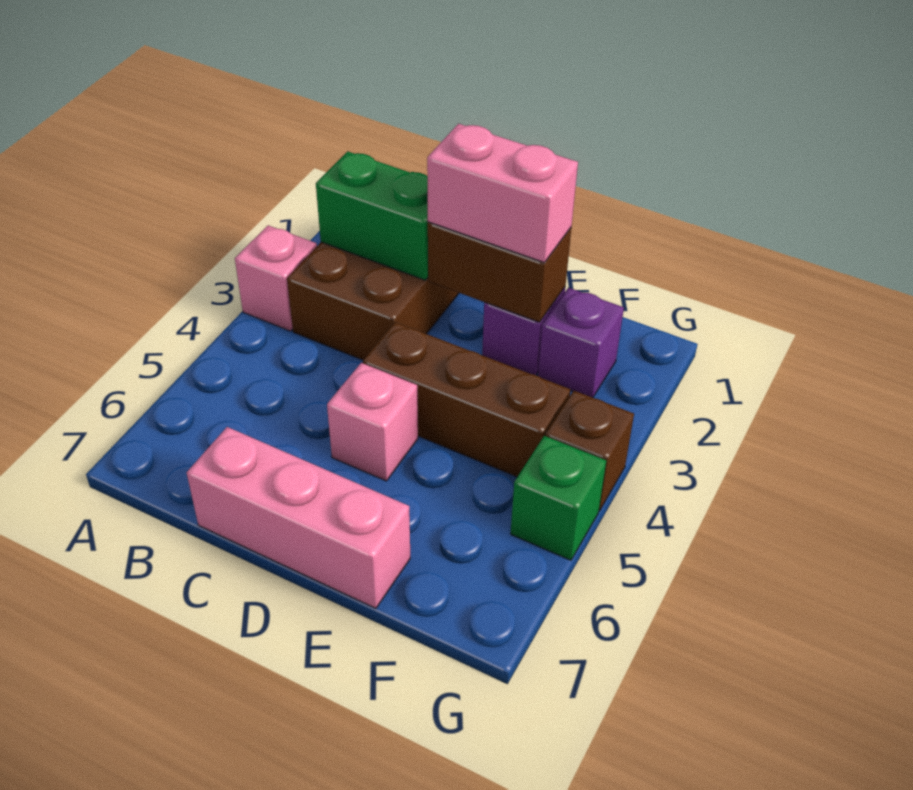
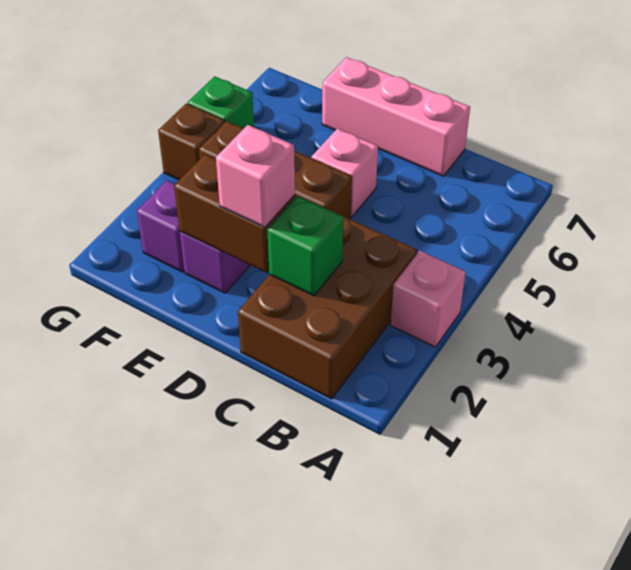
green brick B2:C2 level 2 -> green brick C2 level 2
pink brick D2:E2 level 3 -> pink brick D2 level 3

